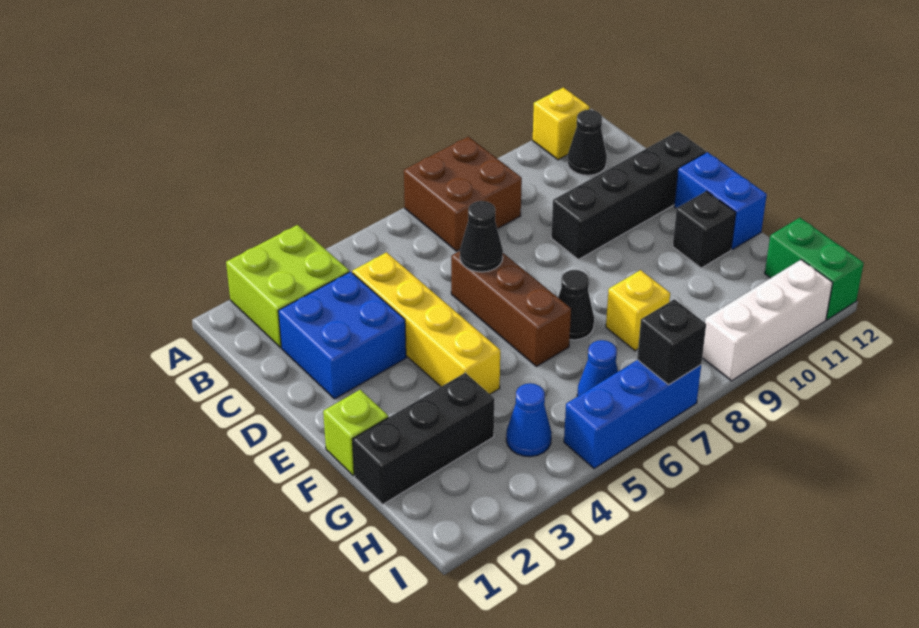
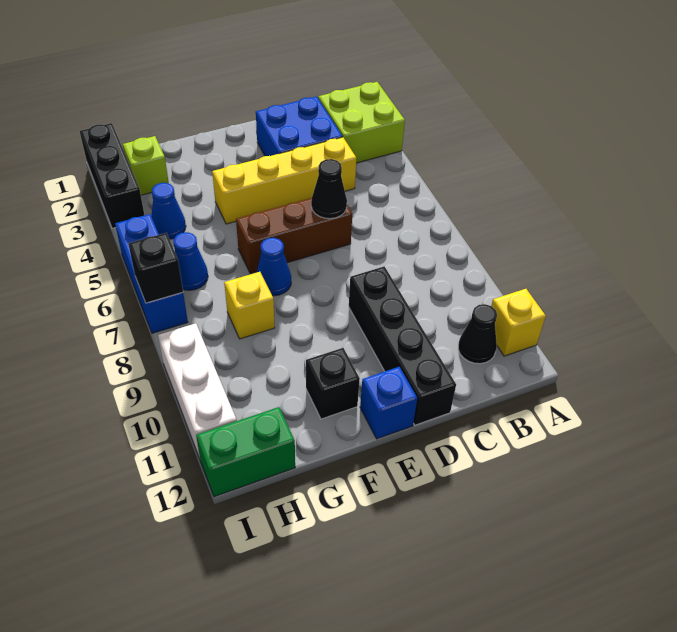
brown brick A7:B8 level 1 -> none
blue brick E12:F12 level 1 -> blue brick E12 level 1
lime brick F1 level 1 -> lime brick H2 level 1
black cone F7 level 1 -> blue cone F7 level 1
black brick G1:G3 level 1 -> black brick I1:I3 level 1

